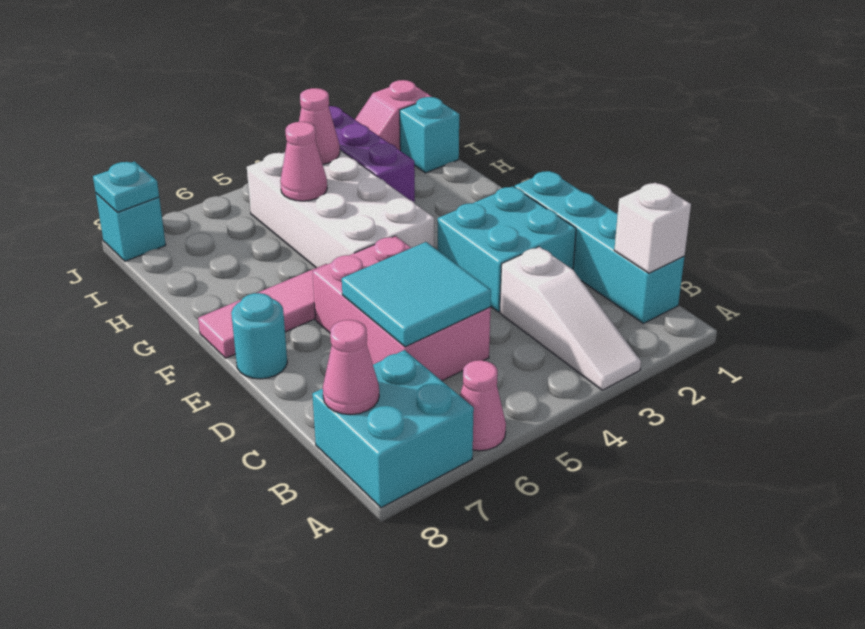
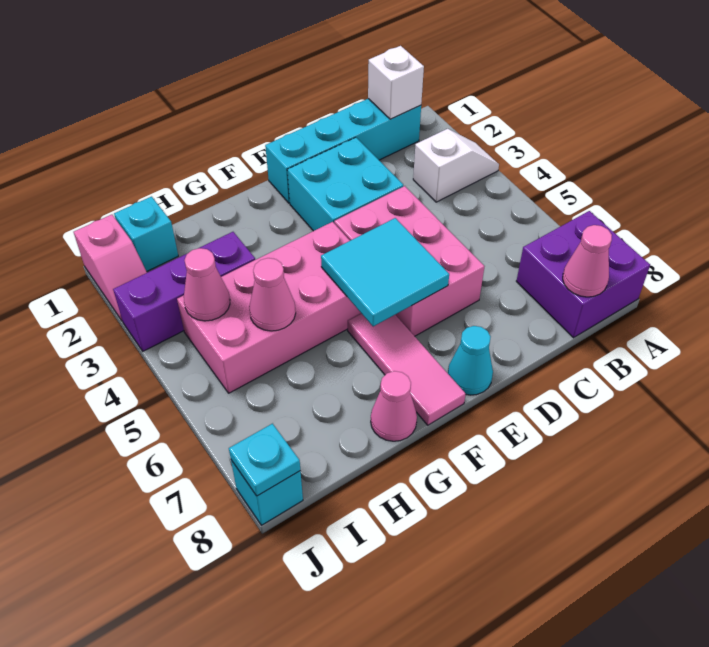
white slope A3:C3 level 1 top C -> white slope A3:B3 level 1 top B
pink cone A6 level 1 -> pink cone G8 level 1
cyan brick A7:B8 level 1 -> purple brick A7:B8 level 1
pink brick C5:E6 level 1 -> pink brick D4:E6 level 1
cyan tile C5:D6 level 2 -> cyan tile E5:F6 level 2
cyan round brick E8 level 1 -> cyan cone E8 level 1
white brick F4:I5 level 1 -> pink brick F4:I5 level 1

